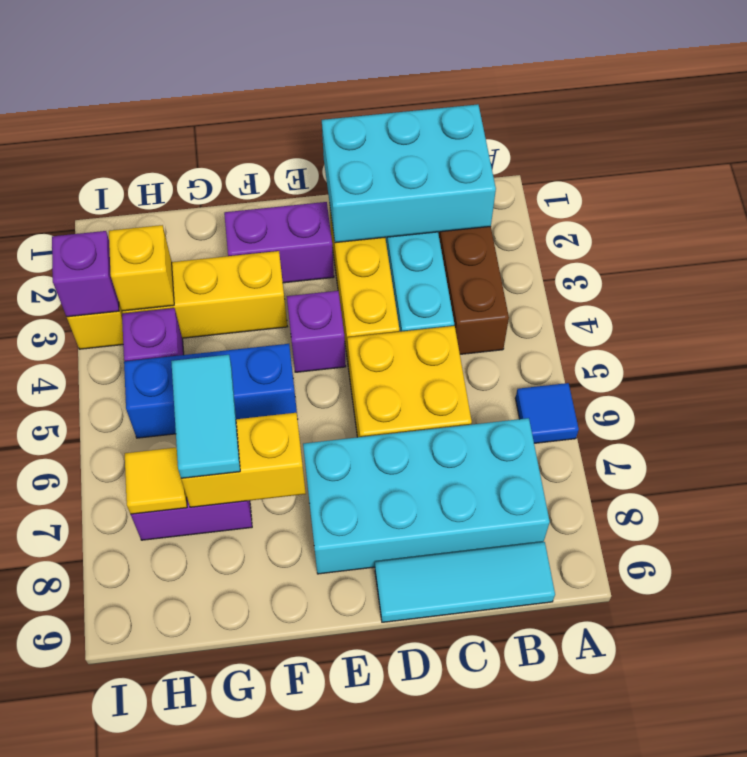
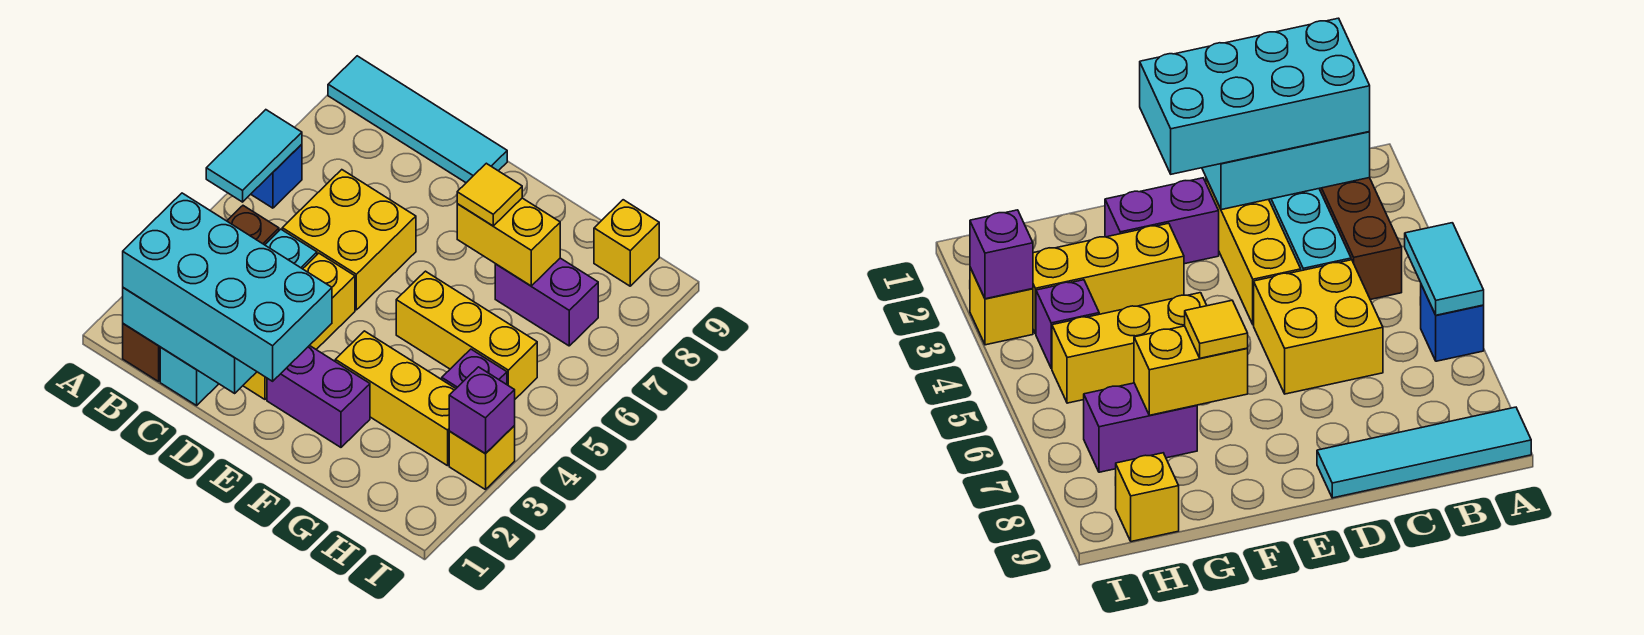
blue tile A6 level 1 -> blue brick A6 level 1
cyan brick B7:E8 level 1 -> cyan brick B1:E2 level 3
cyan tile B9:D9 level 1 -> cyan tile A9:D9 level 1
purple brick E4 level 1 -> none
blue brick F5:H5 level 1 -> yellow brick F5:H5 level 1
cyan tile G6:G7 level 3 -> cyan tile A5:A6 level 2
yellow brick H3 level 2 -> yellow brick H9 level 1
yellow tile H7 level 2 -> yellow tile F7 level 3

